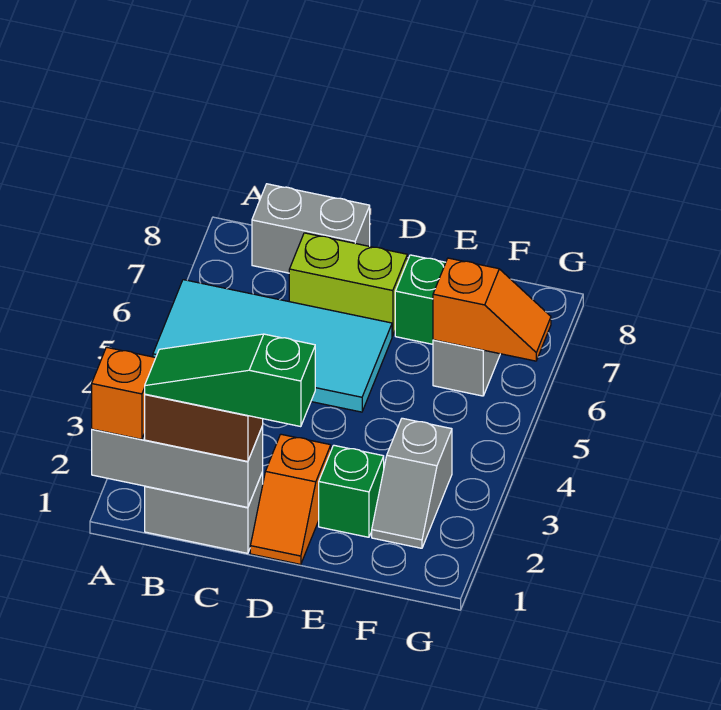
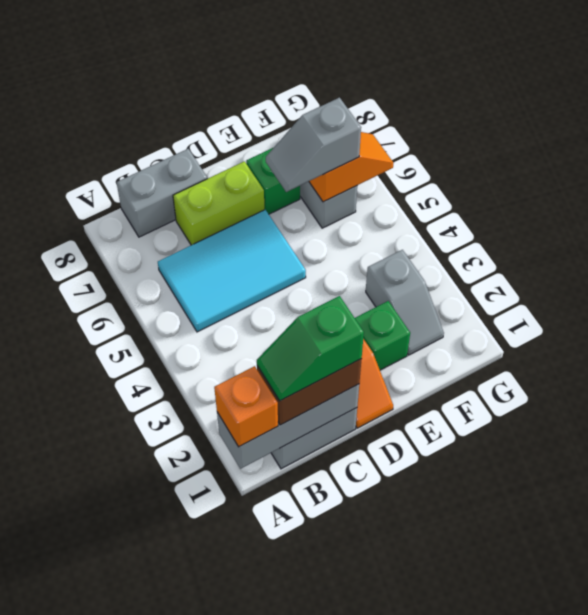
cyan tile A5:D6 level 1 -> cyan tile B5:D6 level 1
green slope B1:D1 level 4 top D -> green slope B1:C1 level 4 top C
none -> grey slope E6:F6 level 3 top F

